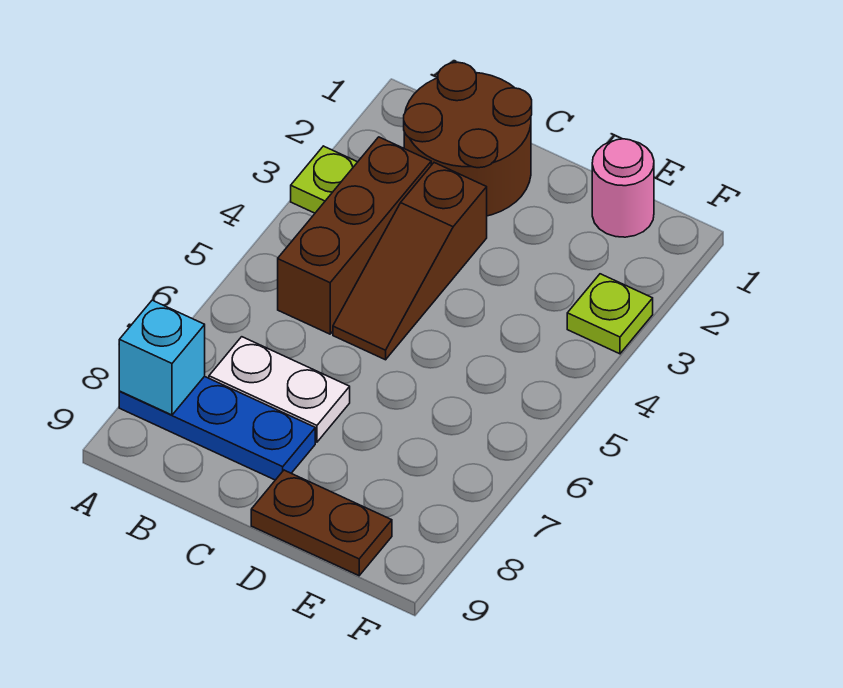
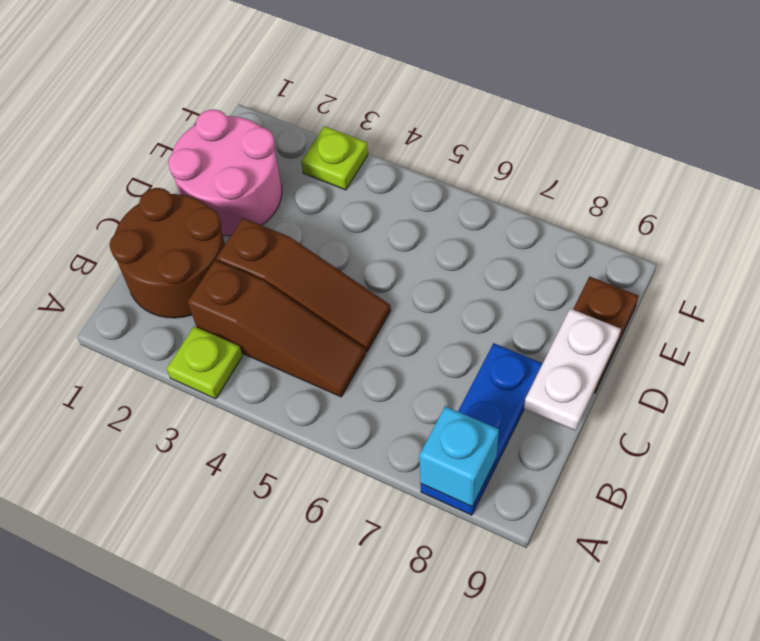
brown brick B3:B5 level 1 -> brown slope B3:B5 level 1 top 3
white plate B7:C7 level 1 -> white plate C9:D9 level 2
pink round brick E1 level 1 -> pink round brick D1:E2 level 1

